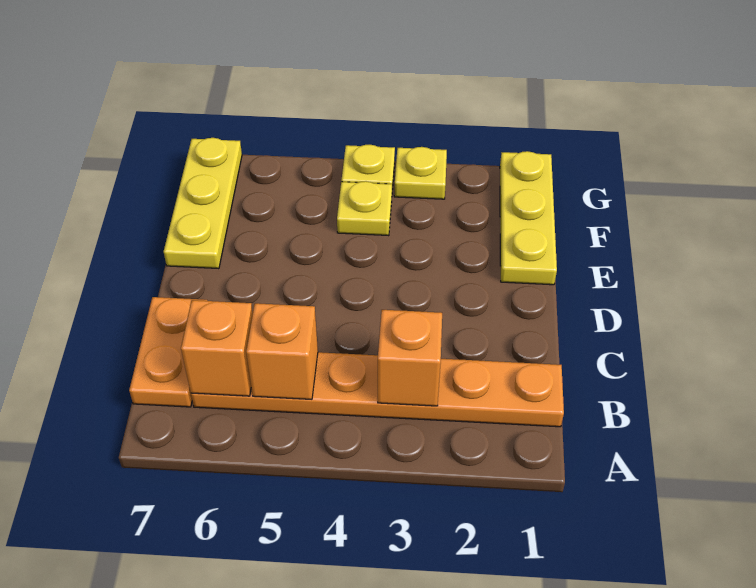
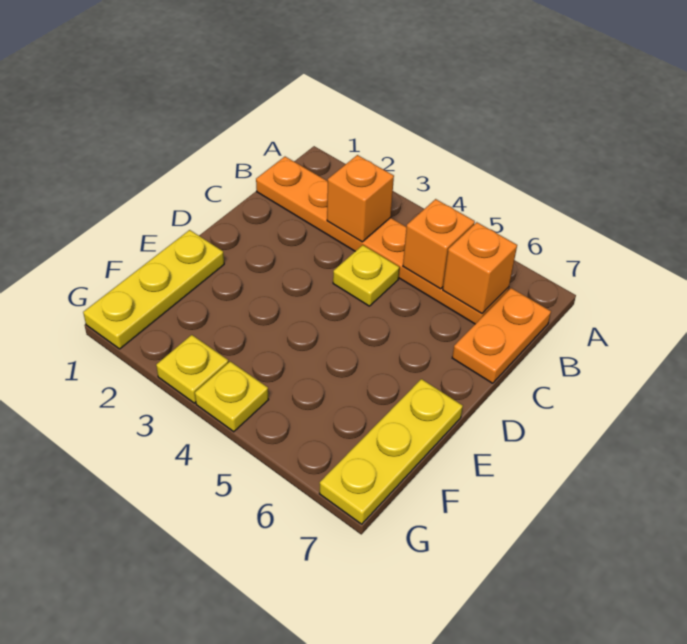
yellow plate F4 level 1 -> yellow plate C4 level 1

